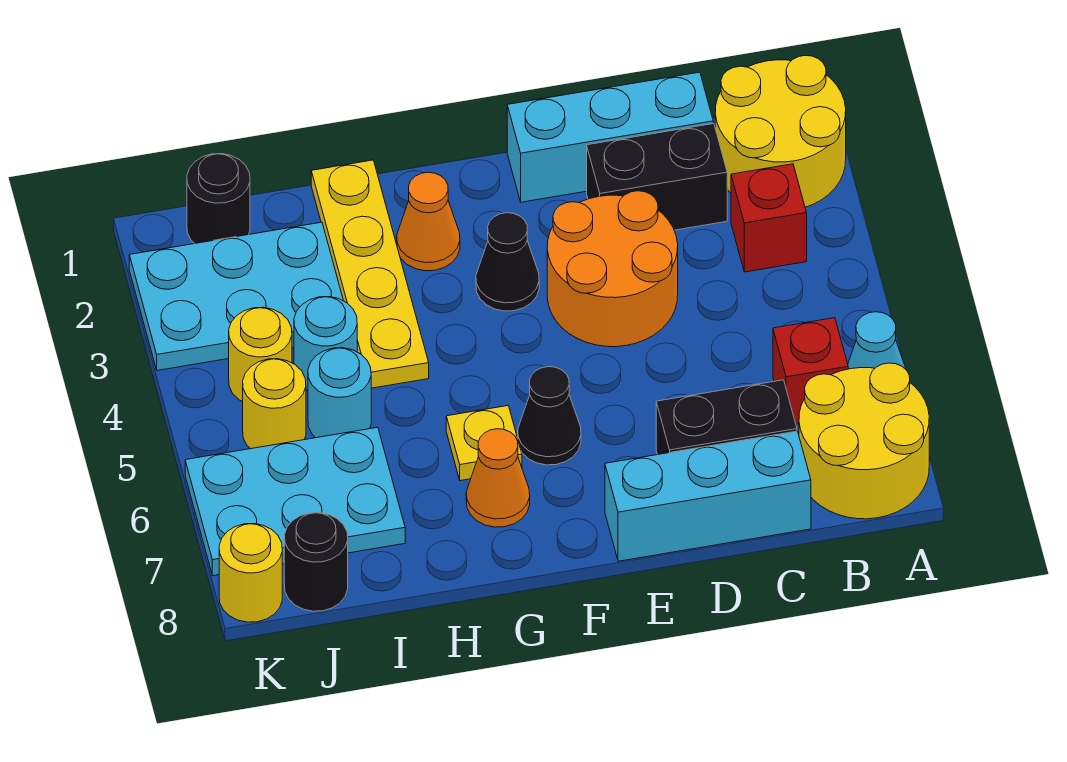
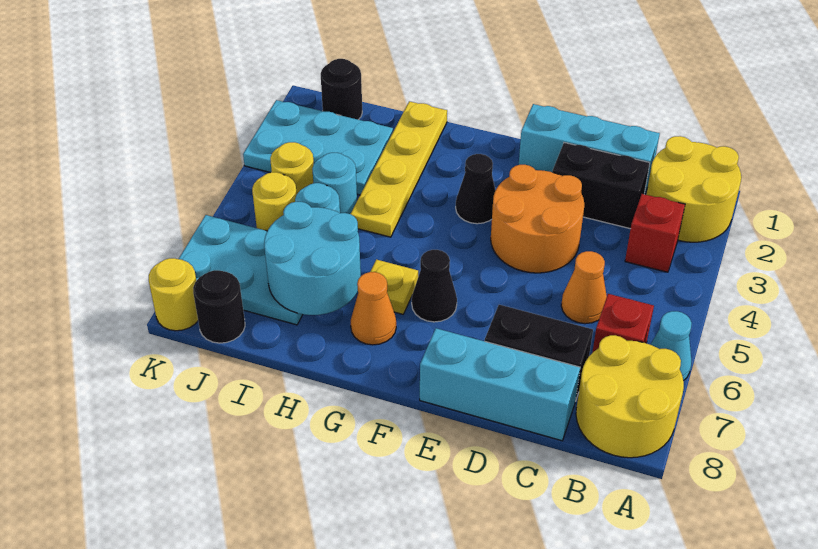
orange cone G2 level 1 -> orange cone C5 level 1
none -> cyan round brick H6:I7 level 2

